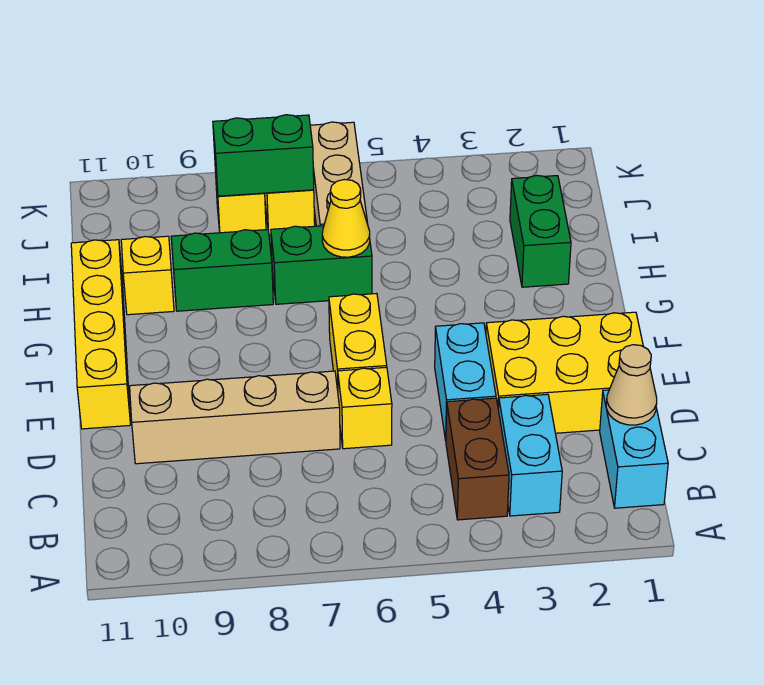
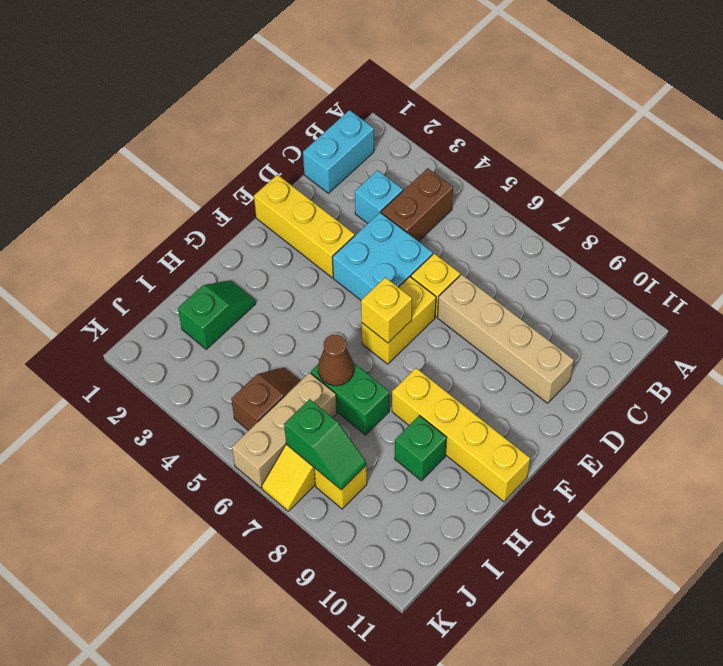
cyan brick B3:C3 level 1 -> cyan brick C3 level 1
tan cone C1 level 2 -> none
yellow brick D1:E3 level 1 -> yellow brick E1:E3 level 1
cyan brick D4:E4 level 1 -> cyan brick D4:E5 level 1
yellow brick E11:H11 level 1 -> yellow brick G8:G11 level 1
green brick H2:I2 level 1 -> green slope H2:I2 level 1 top I
yellow cone H6 level 2 -> brown cone H6 level 2
green brick H8:H9 level 1 -> green brick H9 level 1
yellow brick H10 level 1 -> yellow brick F6 level 2
none -> brown slope I5:J5 level 1 top J
green brick J7:J8 level 2 -> green slope J7:J8 level 2 top 7

